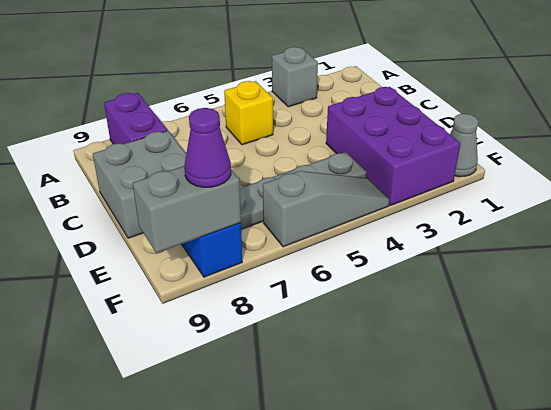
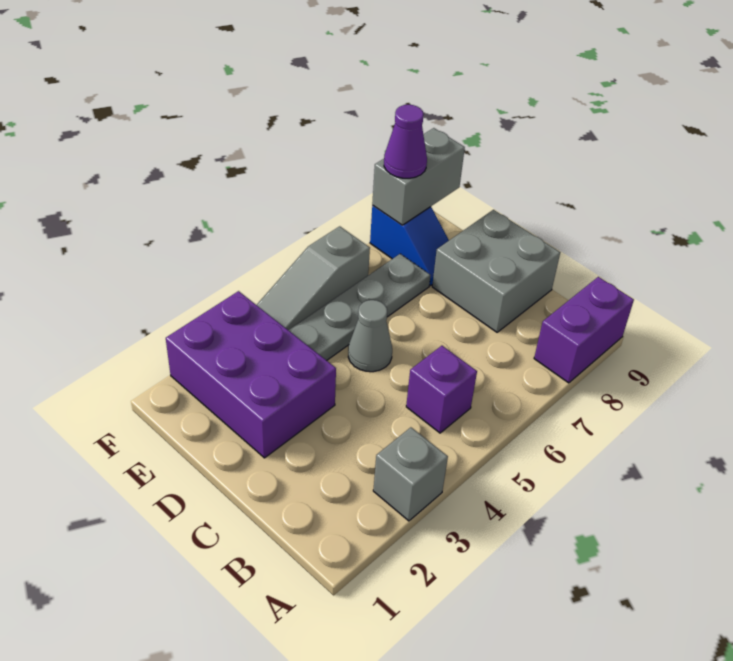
purple brick A8:B8 level 1 -> purple brick A8:A9 level 1
yellow brick B5 level 1 -> purple brick B5 level 1
grey cone F1 level 1 -> grey cone D5 level 1

